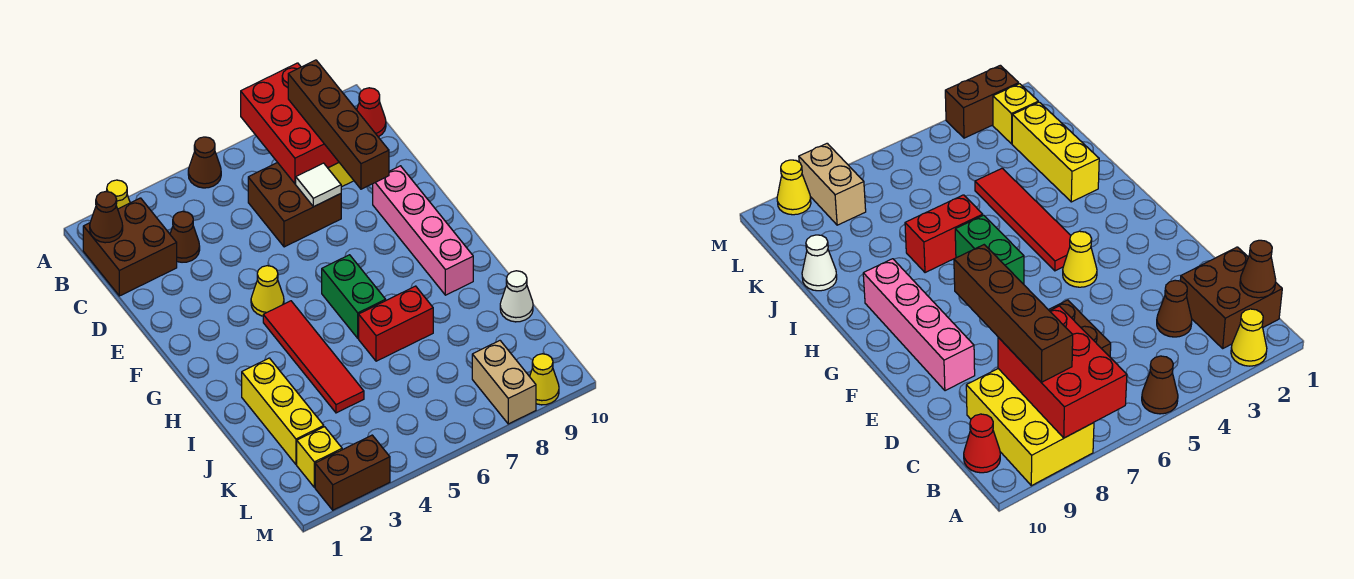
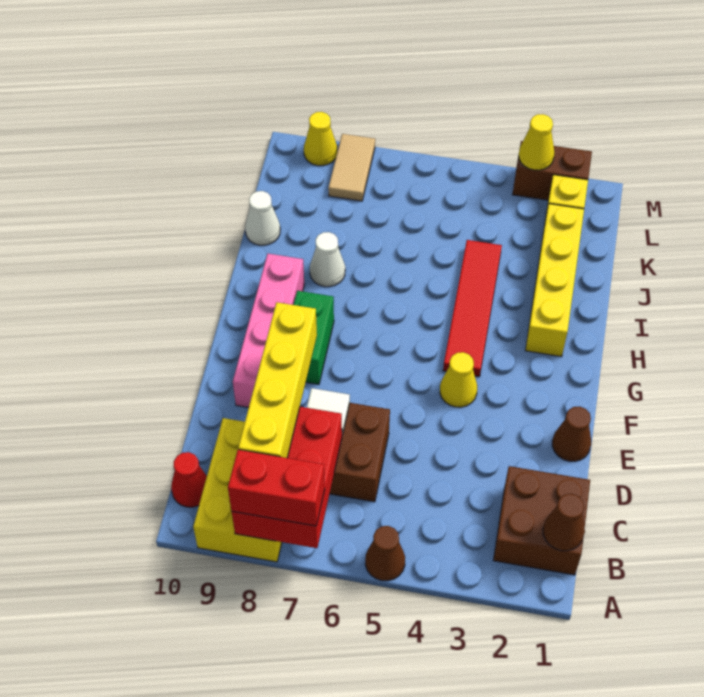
yellow cone A2 level 1 -> yellow cone M3 level 2
brown brick B8:E8 level 3 -> yellow brick B8:E8 level 3
brown cone C3 level 1 -> brown cone E1 level 1
green brick G6:H6 level 1 -> green brick F8:G8 level 1
yellow brick I2:K2 level 1 -> yellow brick H2:K2 level 1
red brick I6:I7 level 1 -> red brick A7:A8 level 3
none -> white cone I8 level 1
tan brick L8:M8 level 1 -> tan tile L8:M8 level 1

